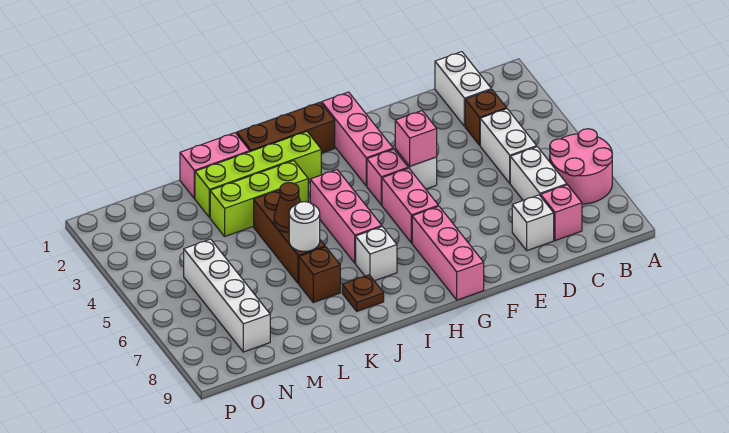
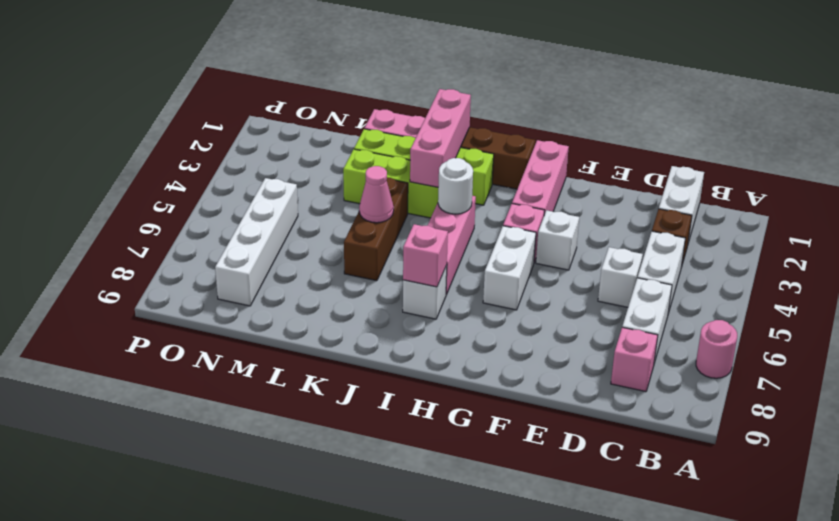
pink round brick A6:B7 level 1 -> pink round brick A7 level 1
white brick D8 level 1 -> white brick D5 level 1
pink brick F4 level 2 -> pink brick I7 level 2
pink brick G5:G6 level 1 -> white brick G5:G6 level 1
pink brick G7:G9 level 1 -> pink brick J1:J3 level 2
brown plate J8 level 1 -> none
brown cone K5 level 2 -> pink cone K5 level 2
white round brick K6 level 2 -> white round brick I4 level 2
brown brick K7 level 1 -> none

